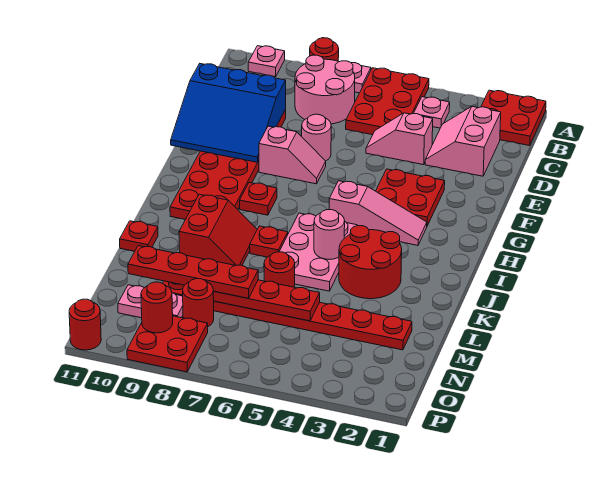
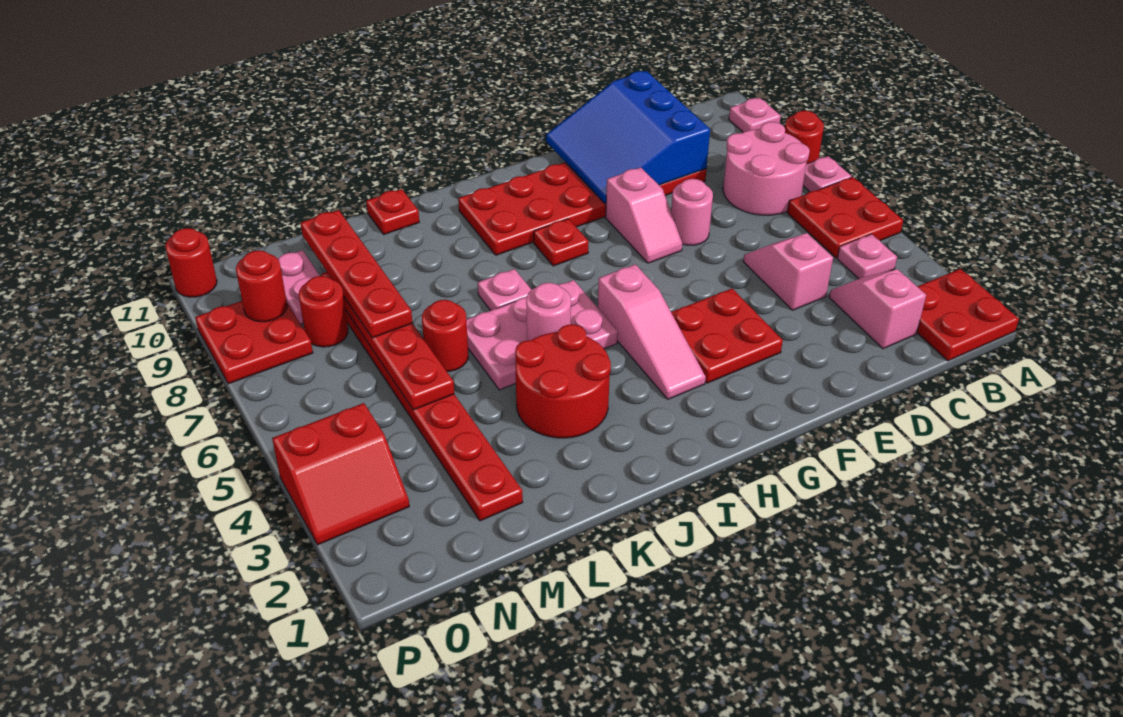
red plate A5:C6 level 1 -> red plate A5:B6 level 1
pink slope C2:D3 level 1 top 2 -> pink slope C2:C3 level 1 top 2
red plate J7 level 1 -> pink plate J7 level 1
red slope J8:K9 level 1 top 9 -> red slope O3:P4 level 1 top 4

